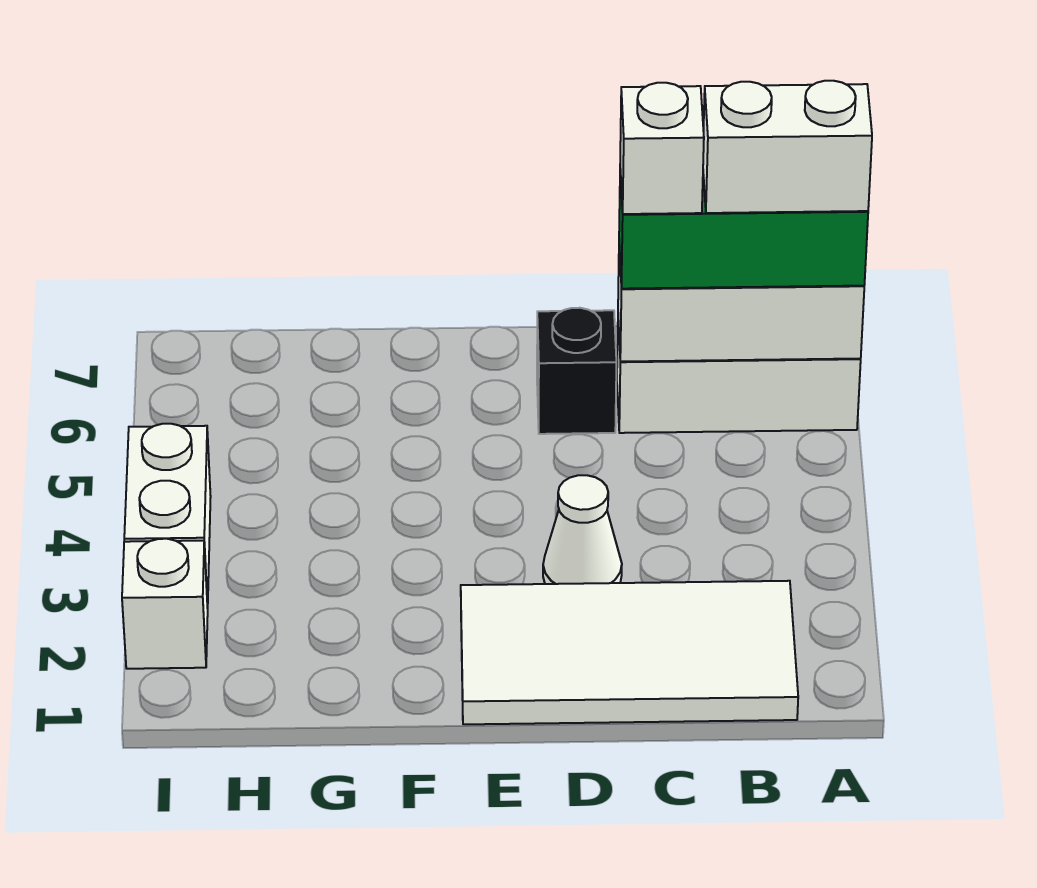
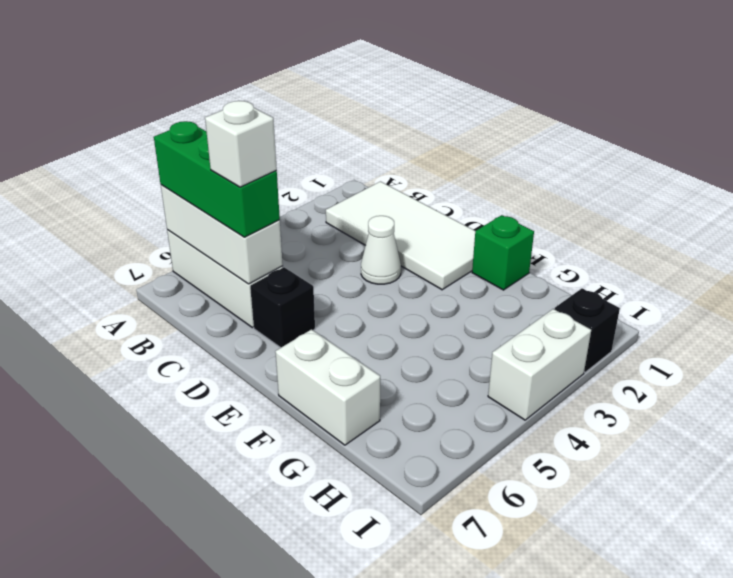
white brick A6:B6 level 4 -> white brick F7:G7 level 1
none -> green brick F1 level 1
white brick I2 level 1 -> black brick I2 level 1

